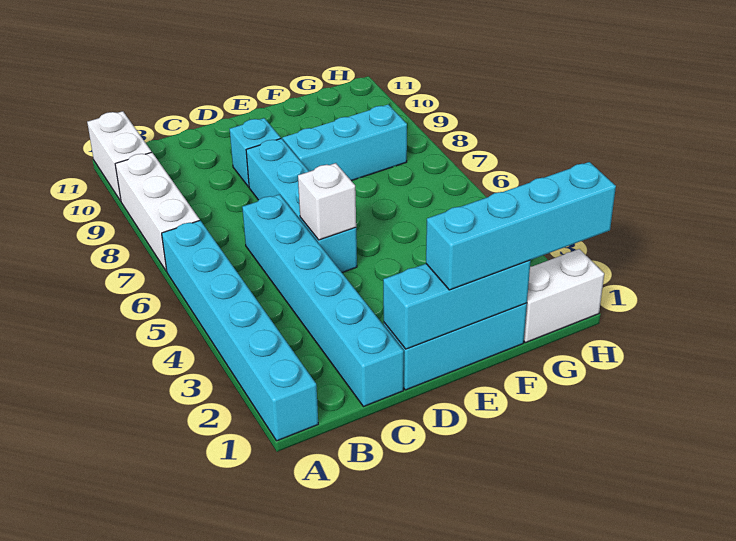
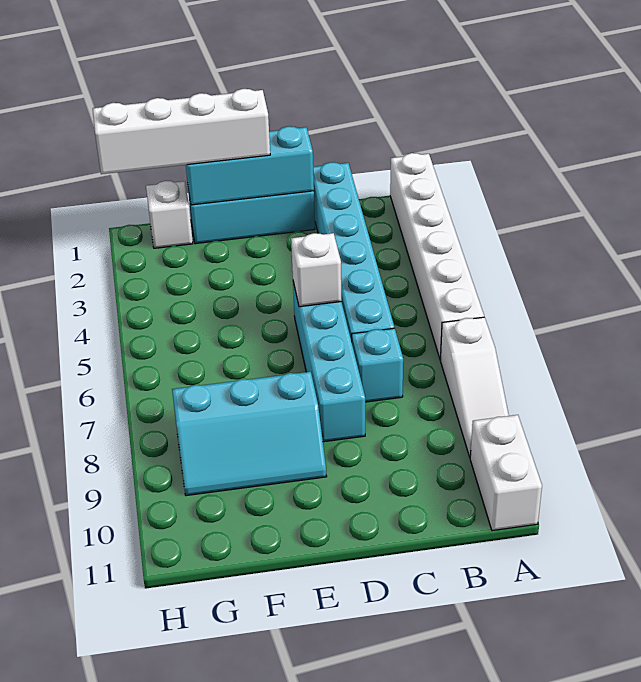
cyan brick A1:A6 level 1 -> white brick A1:A6 level 1
white brick A7:A9 level 1 -> white slope A7:A9 level 1 top 7
cyan brick D9 level 1 -> cyan brick C7 level 1
cyan brick E1:H1 level 3 -> white brick E1:H1 level 3
white brick G1:H1 level 1 -> white brick G1 level 1

